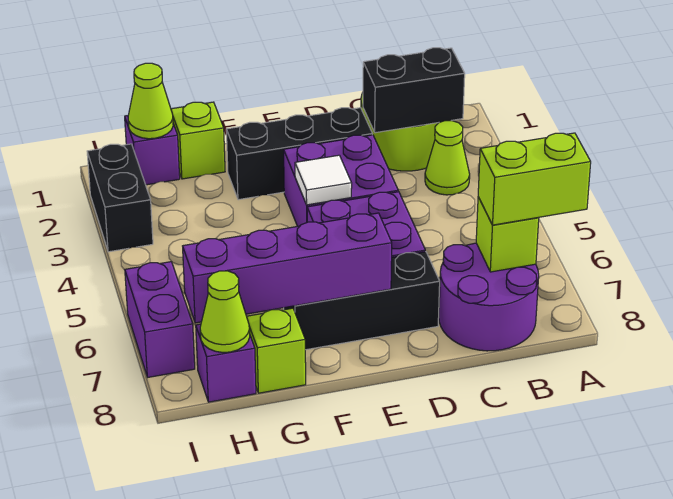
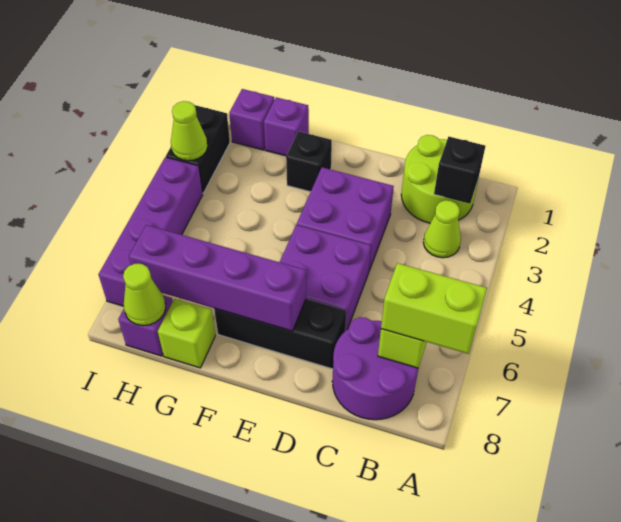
black brick B2:C2 level 2 -> black brick B2 level 2
black brick D2:F2 level 1 -> black brick F2 level 1
white tile E4 level 2 -> none
lime brick G1 level 1 -> purple brick G1 level 1
lime cone H1 level 2 -> lime cone I3 level 2
purple brick I6:I7 level 1 -> purple brick I4:I7 level 1

